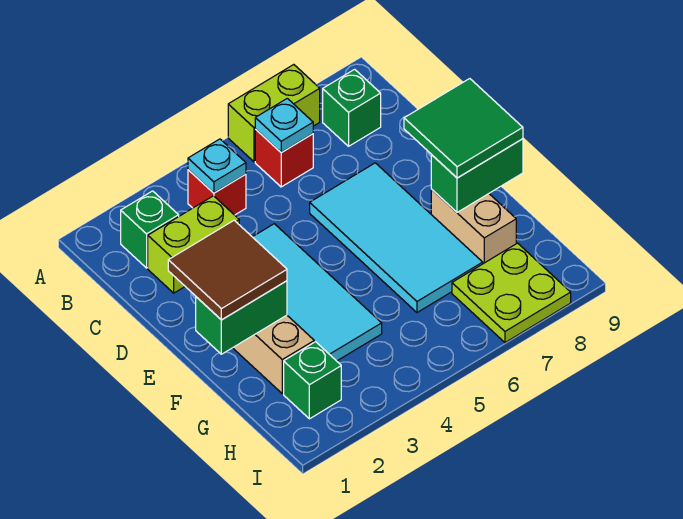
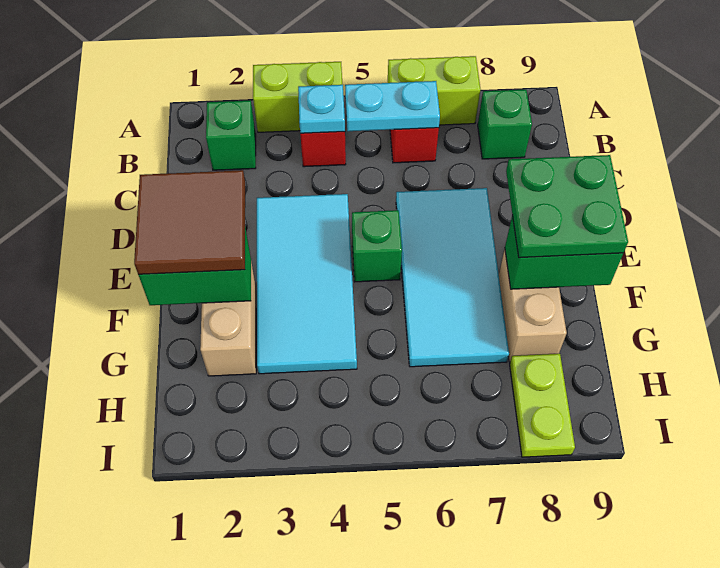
cyan plate B6 level 2 -> cyan plate B5:B6 level 2
lime brick C2:C3 level 1 -> lime brick A3:A4 level 1
green tile E8:F9 level 3 -> green plate E8:F9 level 3
green brick H2 level 1 -> green brick E5 level 1
lime plate H7:I8 level 1 -> lime plate H8:I8 level 1

